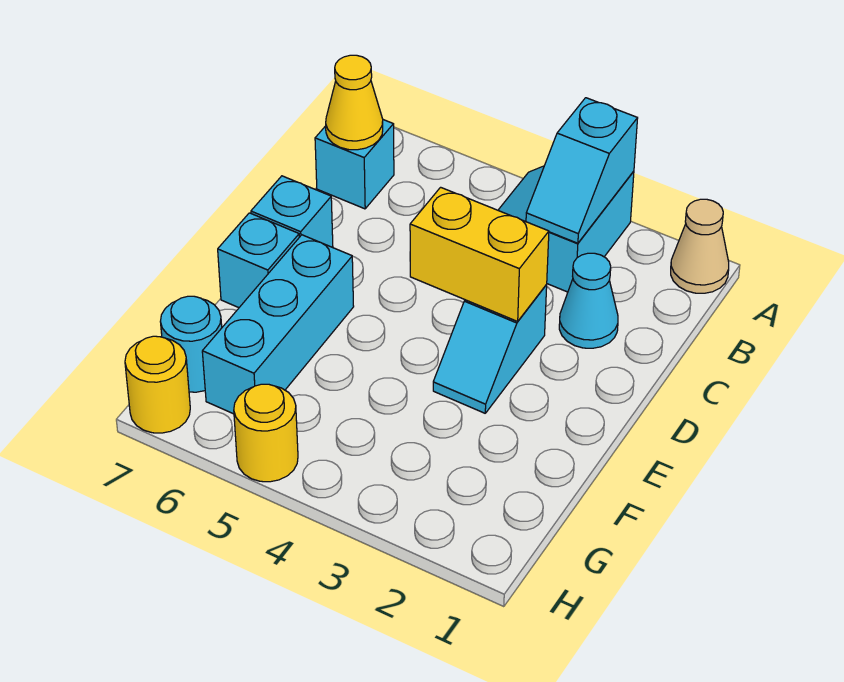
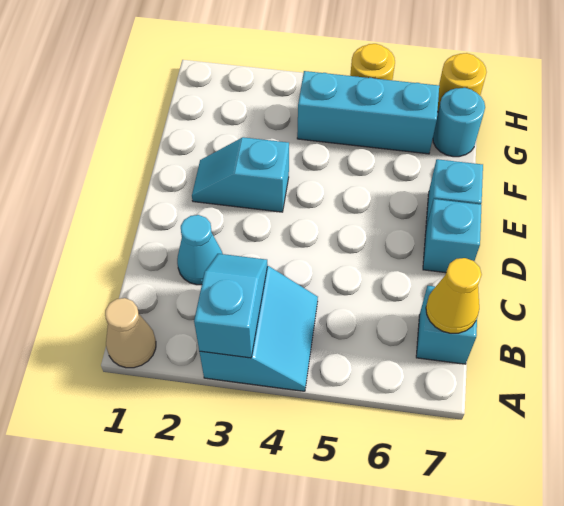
cyan slope D3:E3 level 1 top D -> cyan slope E2:E3 level 1 top 3
yellow brick D3:D4 level 2 -> none
cyan brick E6:G6 level 1 -> cyan brick G4:G6 level 1

